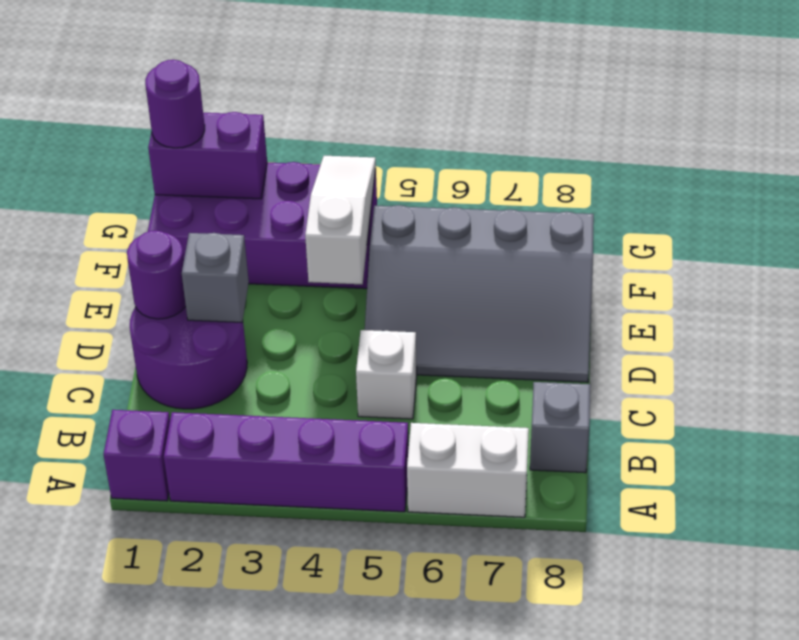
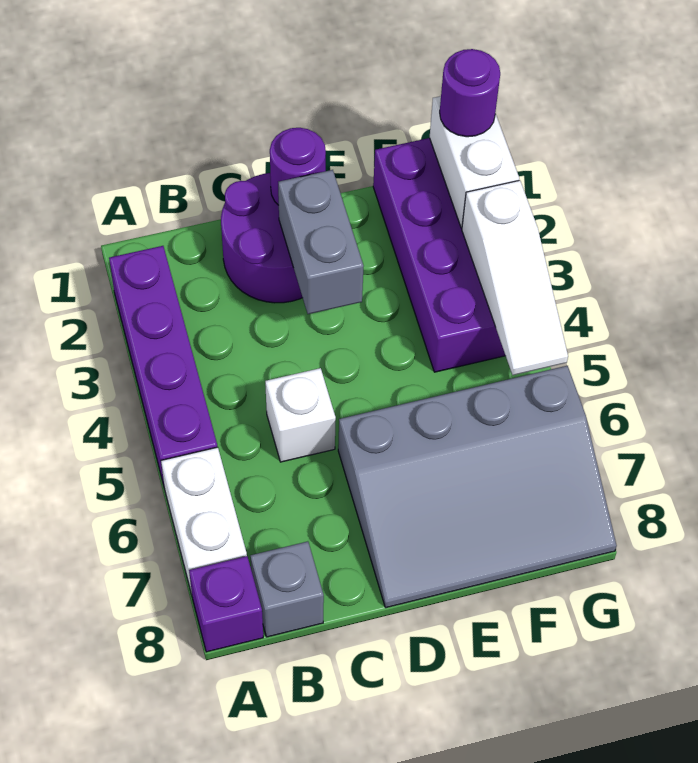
purple brick A1 level 1 -> purple brick A8 level 1
grey brick D2 level 2 -> grey brick D2:D3 level 2
grey slope D5:F8 level 1 top F -> grey slope D6:G8 level 1 top 6
white slope E4:G4 level 2 top E -> white slope G3:G5 level 2 top 3
purple brick G1:G2 level 2 -> white brick G1:G2 level 2

